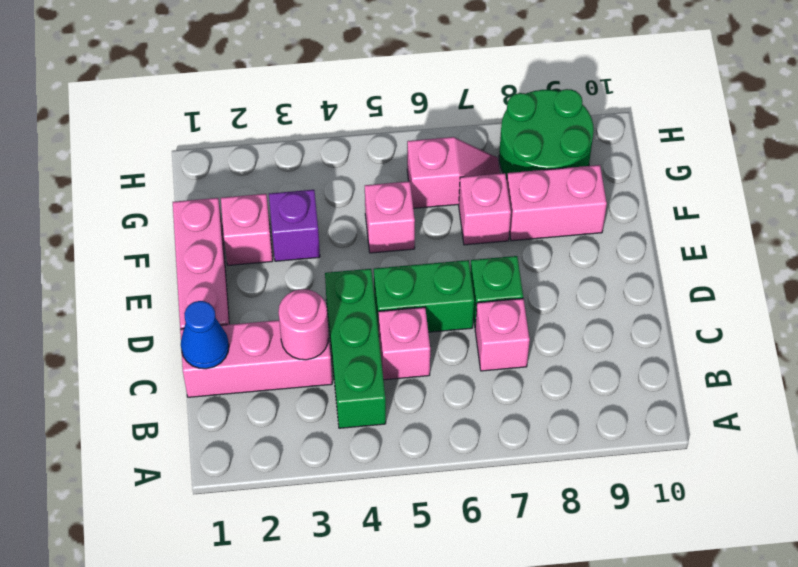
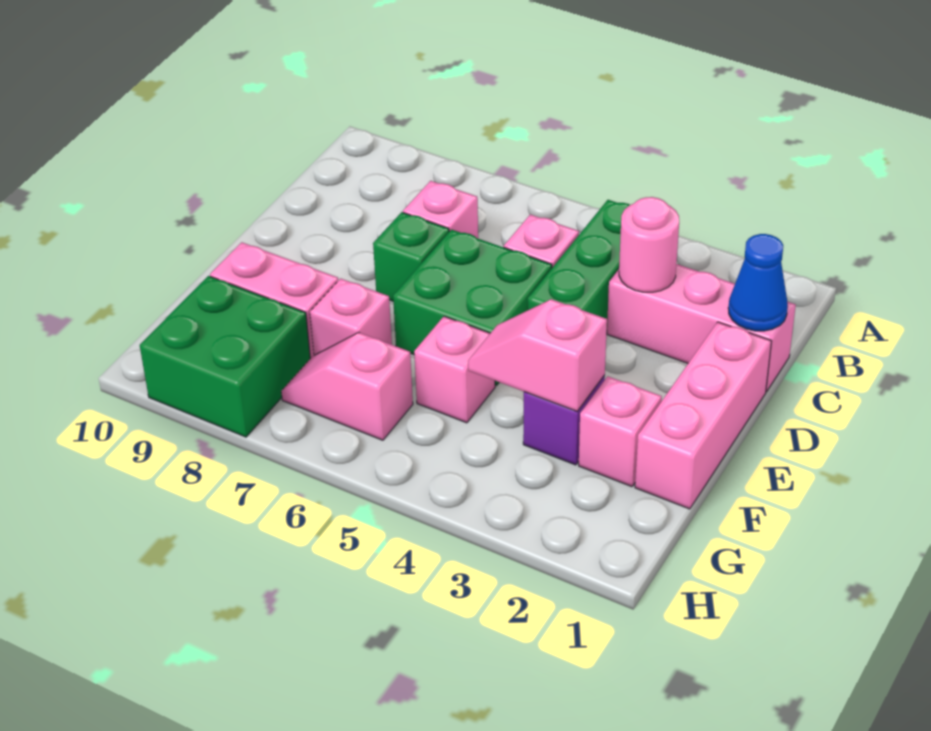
green brick D5:D6 level 1 -> green brick D5:E6 level 1
none -> pink slope F3:F4 level 2 top 3
green round brick G8:H9 level 1 -> green brick G8:H9 level 1

